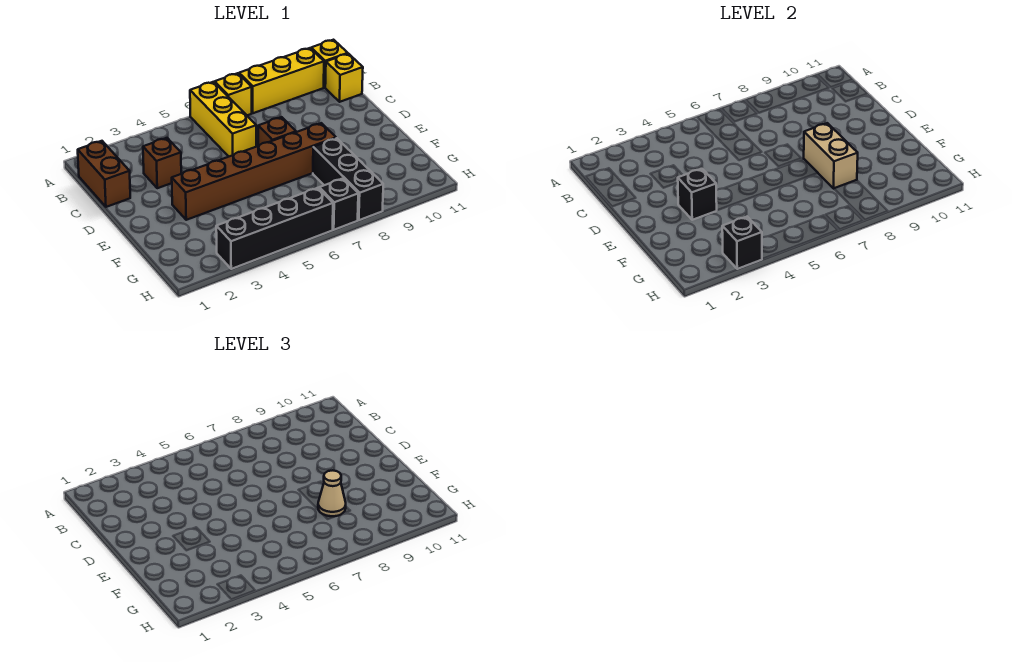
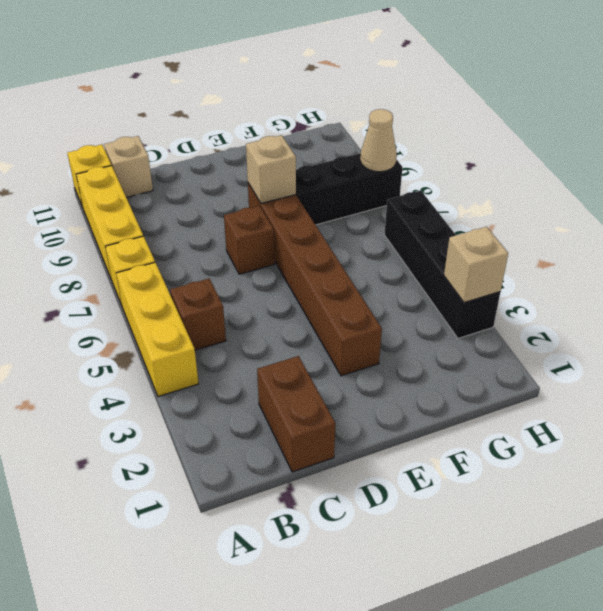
yellow brick A6:C6 level 1 -> yellow brick A4:A6 level 1
brown brick B1:C1 level 1 -> brown brick C1:C2 level 1
yellow brick B11 level 1 -> tan brick B11 level 1
brown brick C3 level 1 -> brown brick B5 level 1
black brick E3 level 2 -> none
tan brick E8:F8 level 2 -> tan brick E8 level 2
tan cone F8 level 3 -> tan cone H8 level 2
black brick H3 level 2 -> tan brick H3 level 2
black brick H7 level 1 -> none

